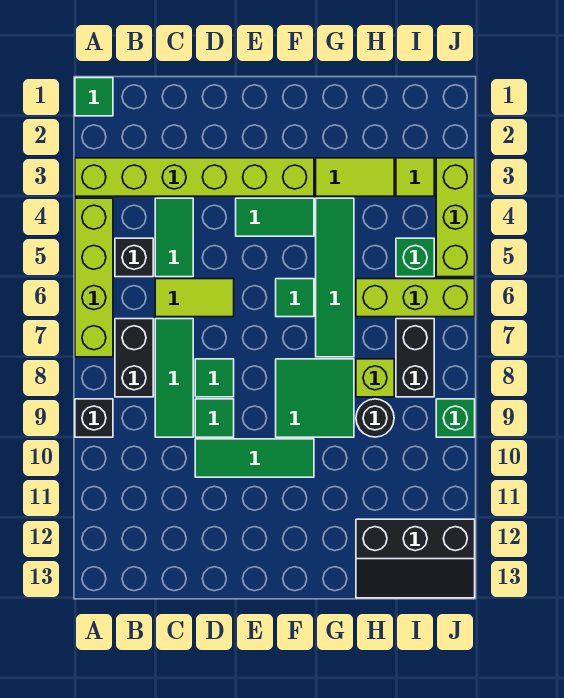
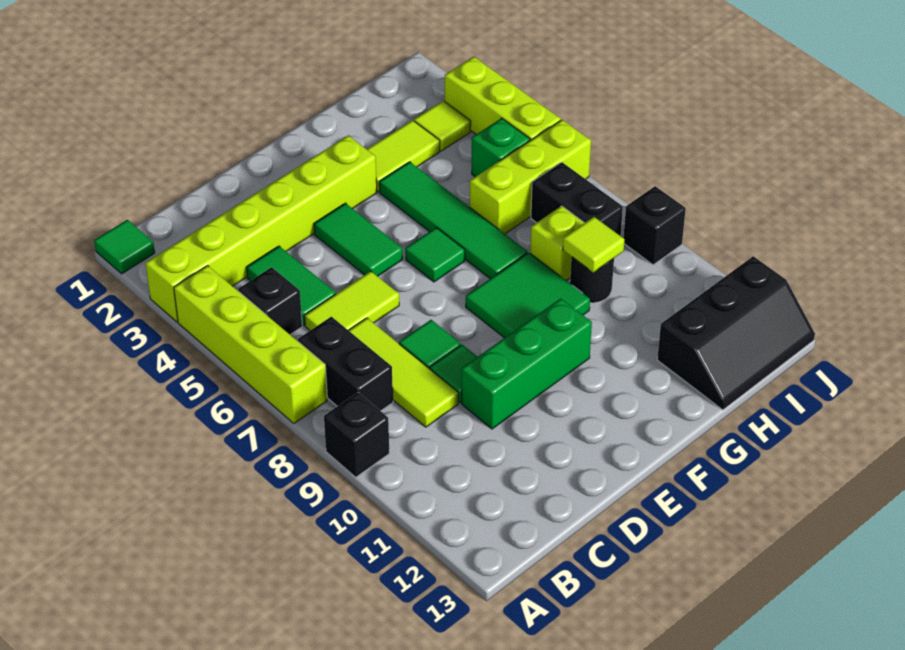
green tile C7:C9 level 1 -> lime tile C7:C9 level 1
green tile D10:F10 level 1 -> green brick D10:F10 level 1
green tile E4:F4 level 1 -> green tile E4:E5 level 1
none -> lime tile H9 level 2
green brick J9 level 1 -> black brick J9 level 1

